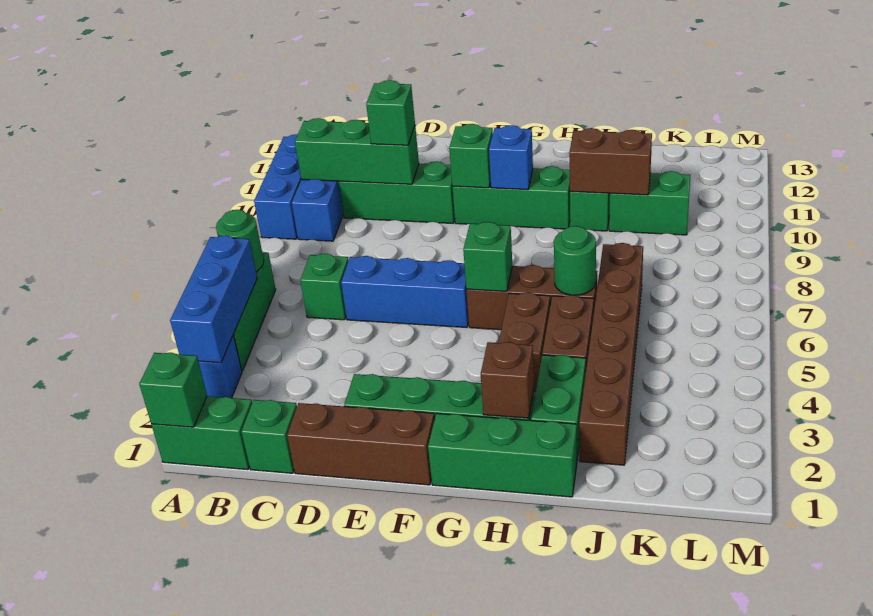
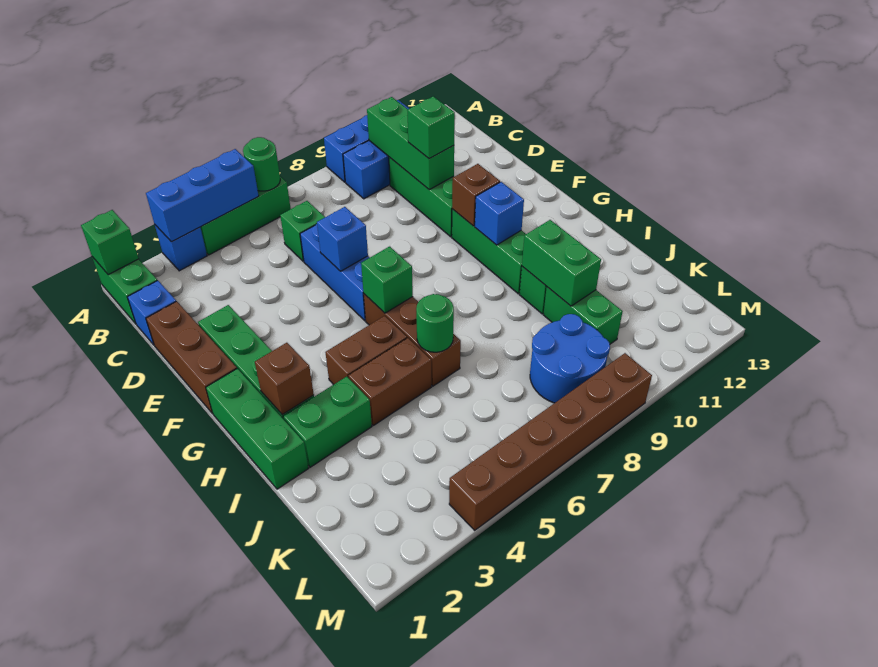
green brick C1 level 1 -> blue brick C1 level 1
none -> blue brick E6 level 2
green brick F10 level 2 -> brown brick F10 level 2
brown brick I10:J10 level 2 -> green brick I10:J10 level 2
brown brick J2:J7 level 1 -> brown brick M4:M9 level 1
none -> blue round brick K8:L9 level 1

